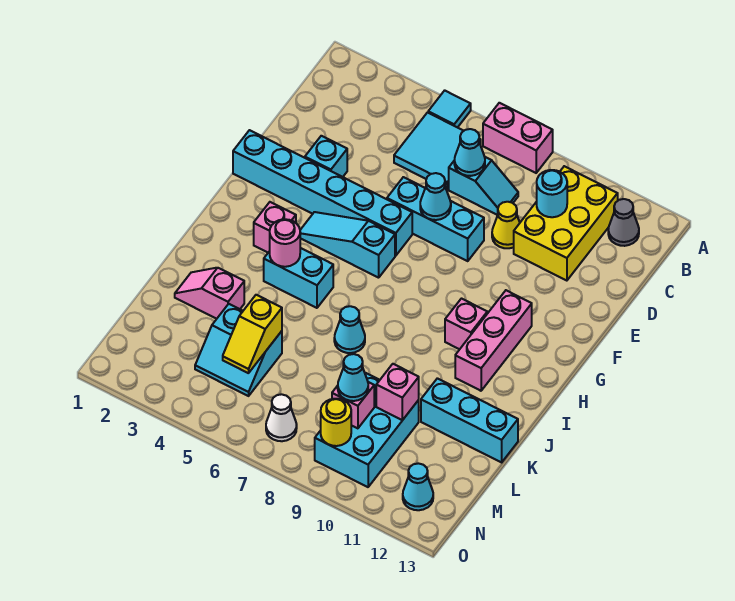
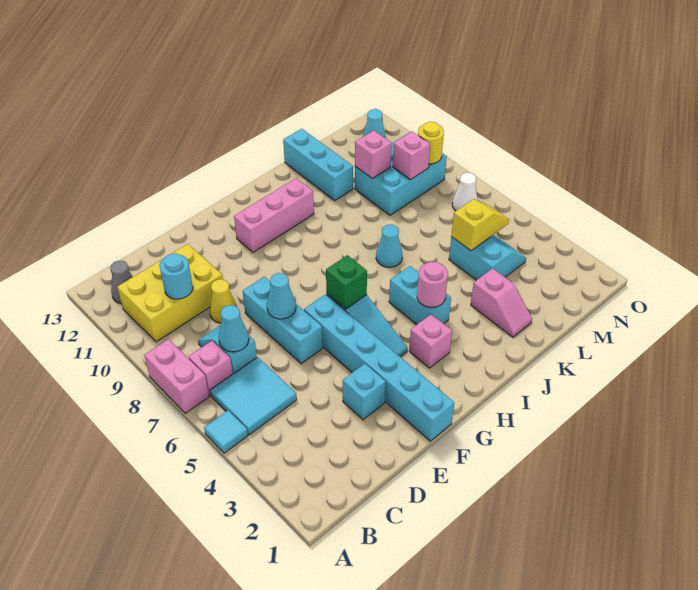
none -> green brick G6 level 2
pink brick H10 level 1 -> pink brick B7 level 1
cyan cone M9 level 3 -> none

